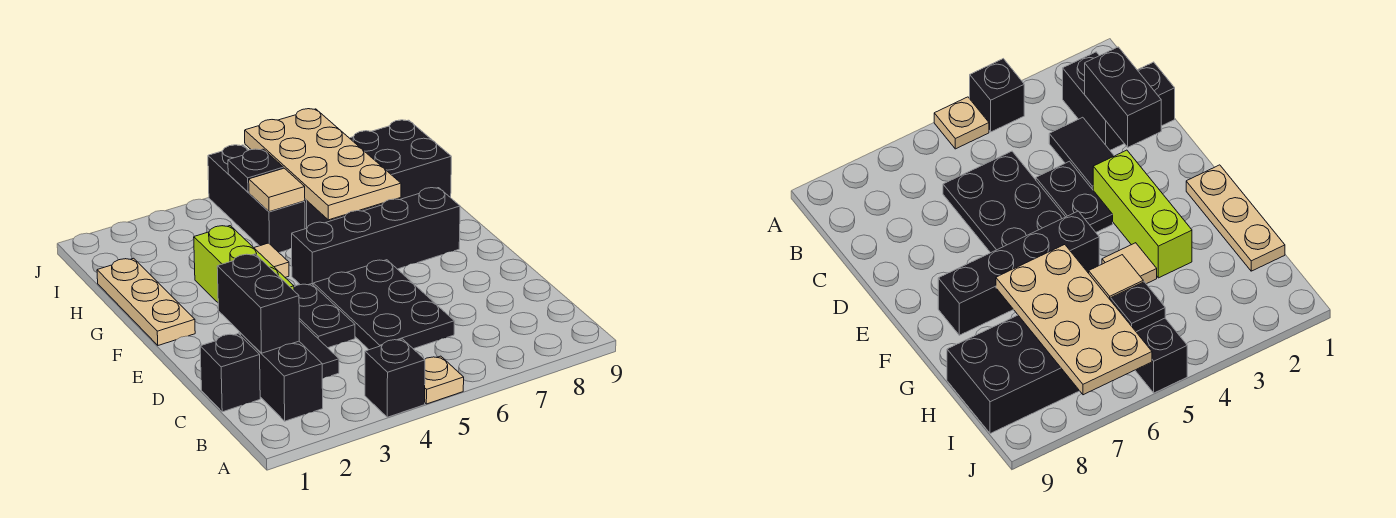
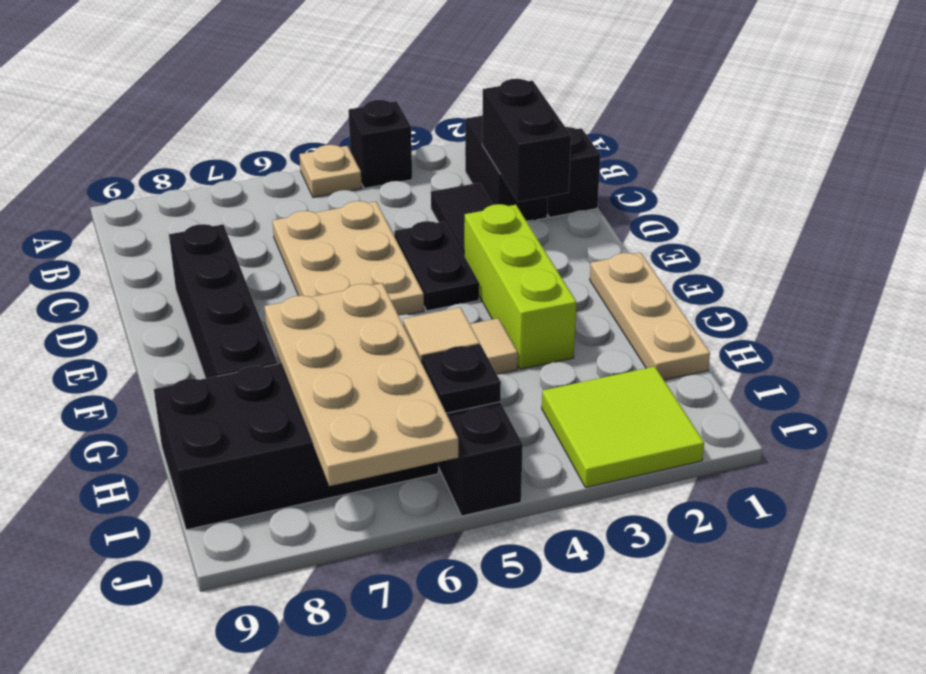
black plate C5:E6 level 1 -> tan plate C5:E6 level 1
black brick F5:F8 level 1 -> black brick D8:G8 level 1
none -> lime tile I2:J3 level 1

